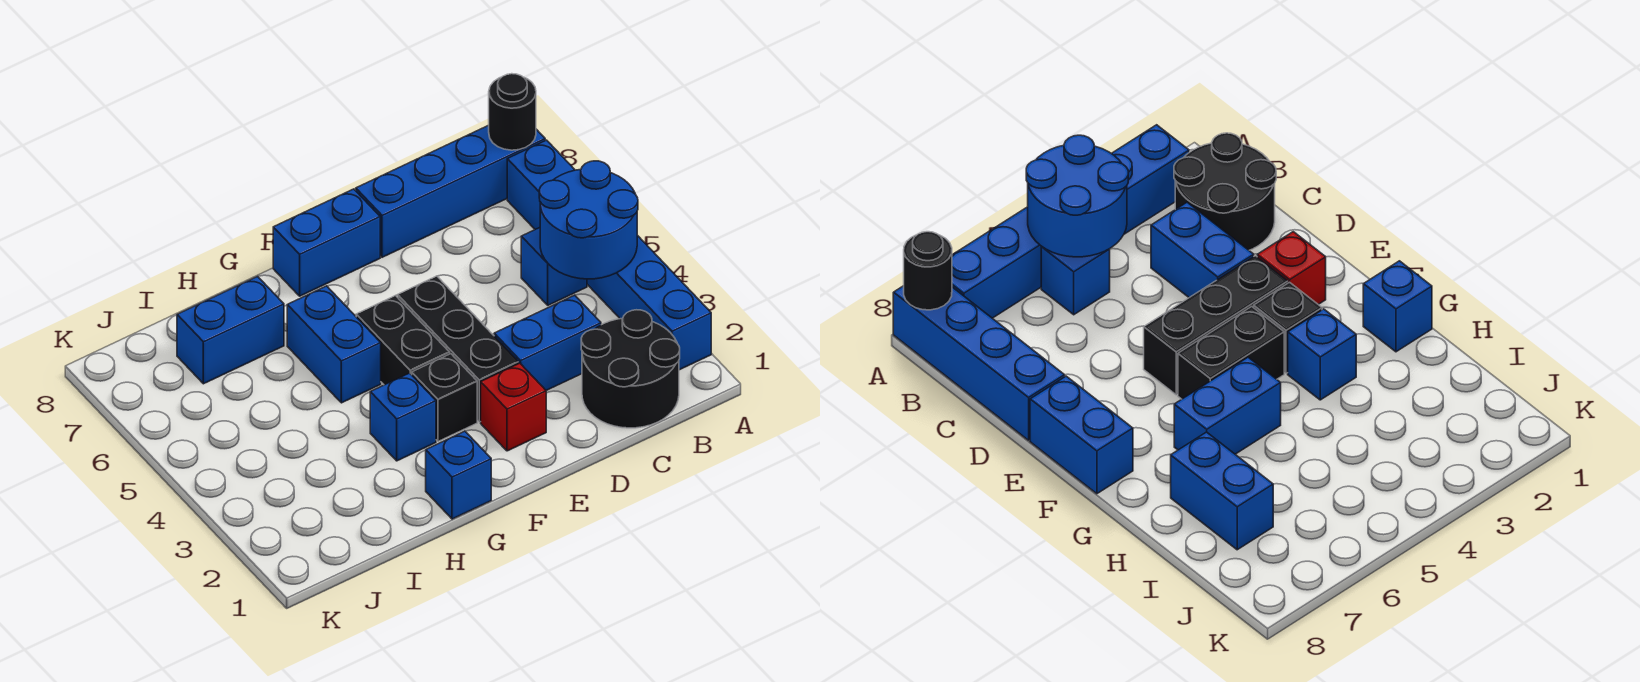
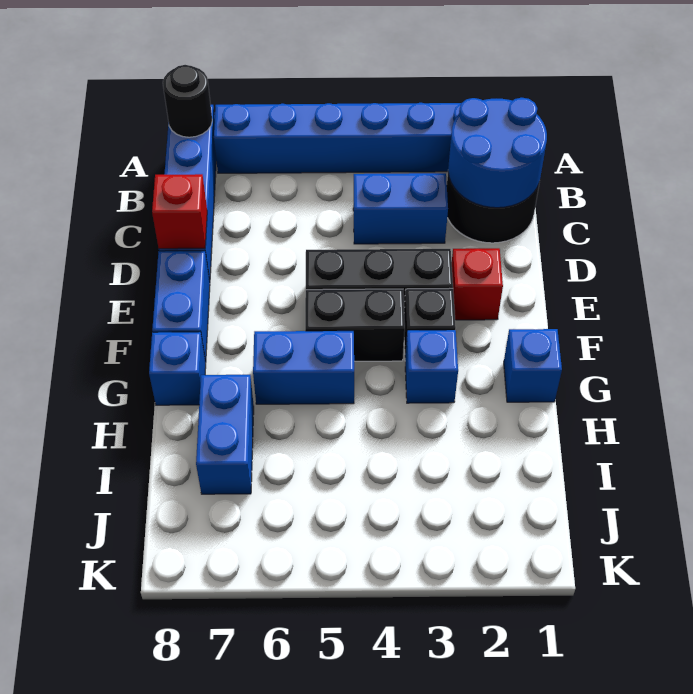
blue round brick A4:B5 level 2 -> blue round brick B1:C2 level 2
blue brick B5 level 1 -> blue brick G8 level 1
blue brick C3:D3 level 1 -> blue brick C3:C4 level 1
none -> red brick D8 level 2

